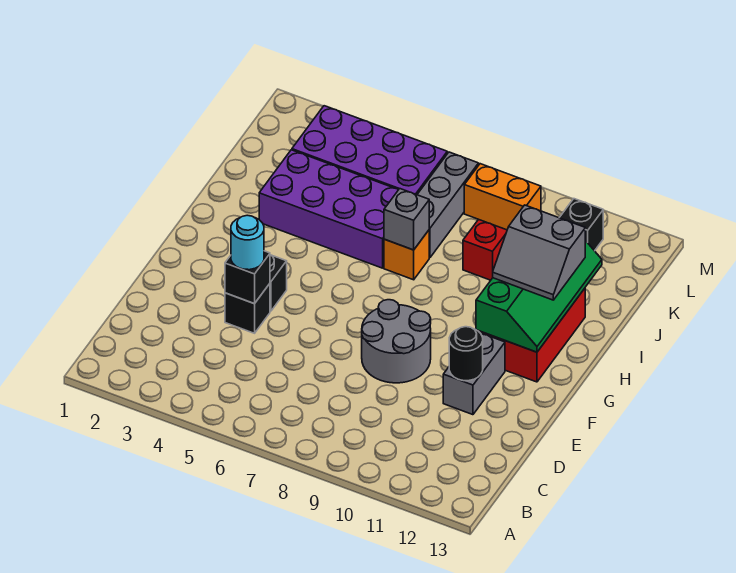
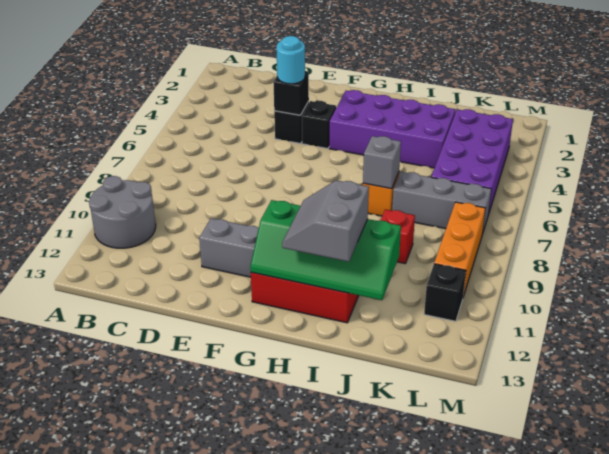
grey round brick E8:F9 level 1 -> grey round brick A10:B11 level 1
black round brick E11 level 2 -> none
purple brick I3:J6 level 1 -> purple brick G3:J4 level 1
orange brick L8:L9 level 1 -> orange brick L8:L10 level 1

